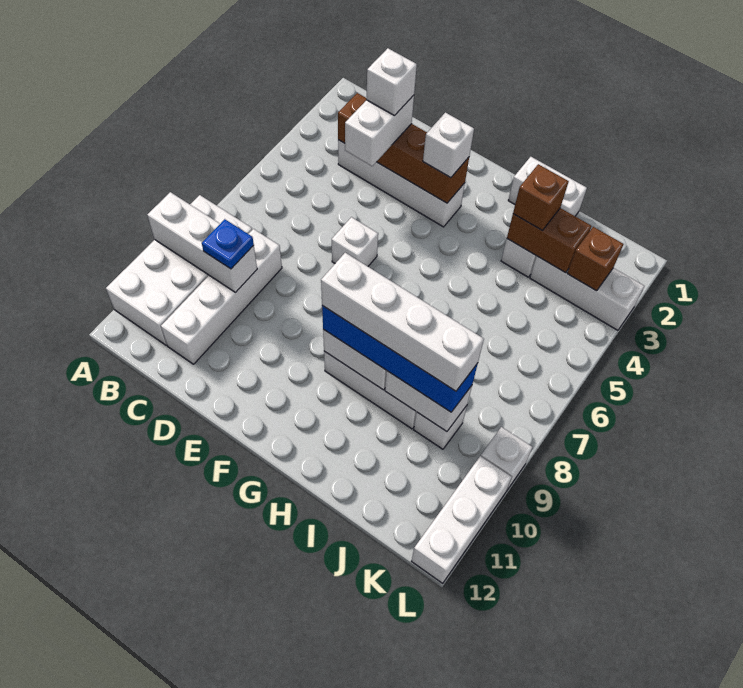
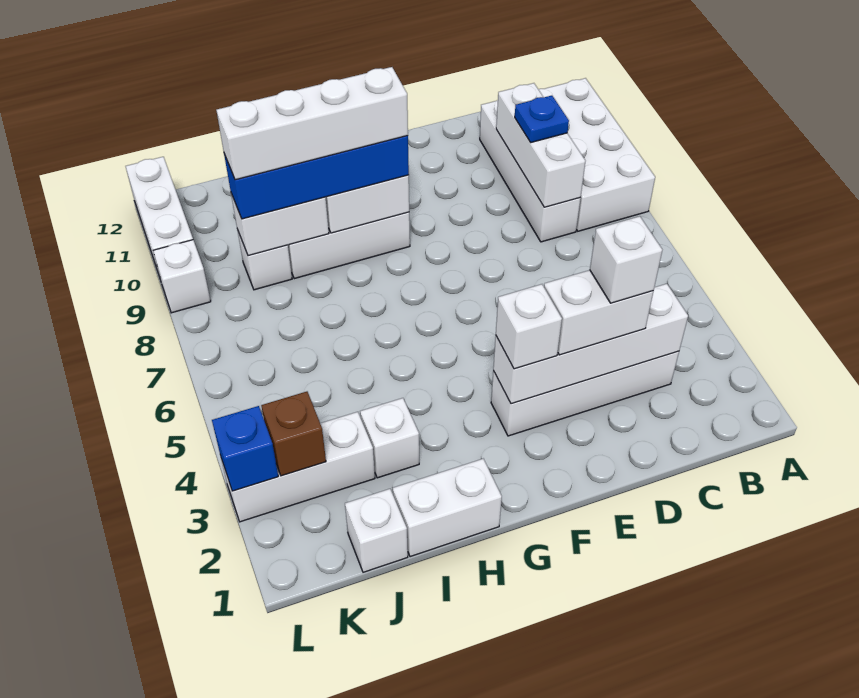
white brick A9:C9 level 2 -> white brick C8:C10 level 2
brown brick C3:F3 level 2 -> white brick C3:F3 level 2
white brick D3:D4 level 3 -> white brick D3:E3 level 3
white brick E6 level 1 -> white brick J1 level 1
brown brick I3:J3 level 2 -> none
brown brick I3 level 3 -> none
none -> blue brick L3 level 2

